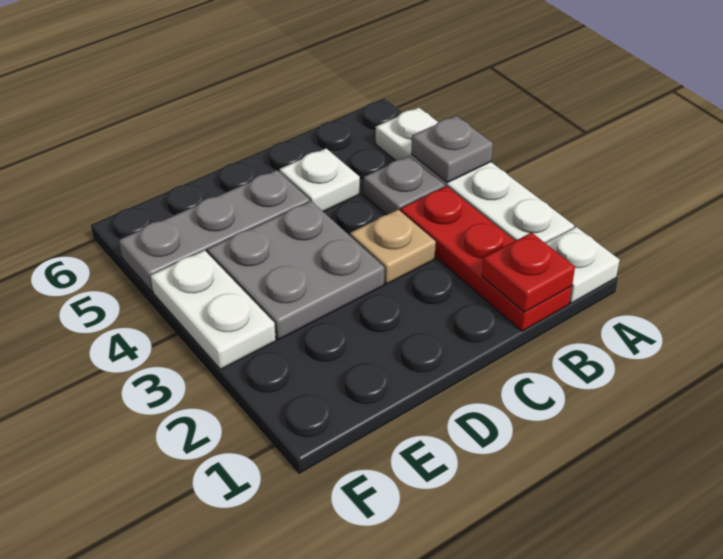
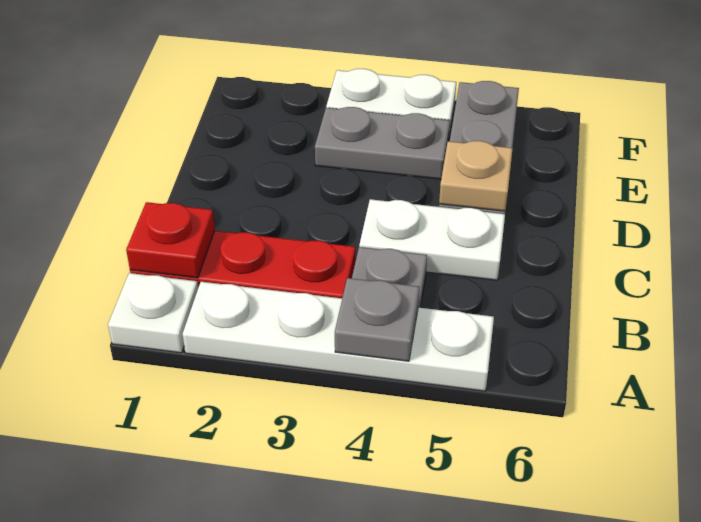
tan plate C3 level 1 -> tan plate D5 level 2
white plate C5 level 1 -> white plate C4:C5 level 1
grey plate D3:E4 level 1 -> grey plate E3:E4 level 1

